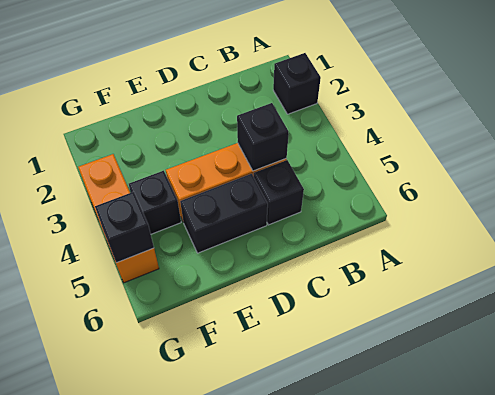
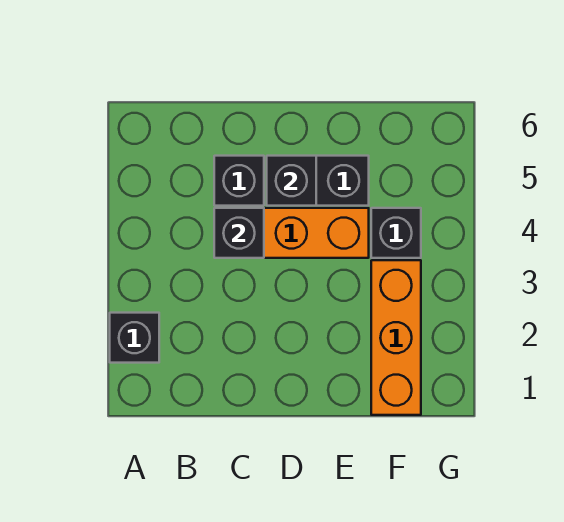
orange brick G3:G5 level 1 -> orange brick F1:F3 level 1
black brick G5 level 2 -> black brick D5 level 2

